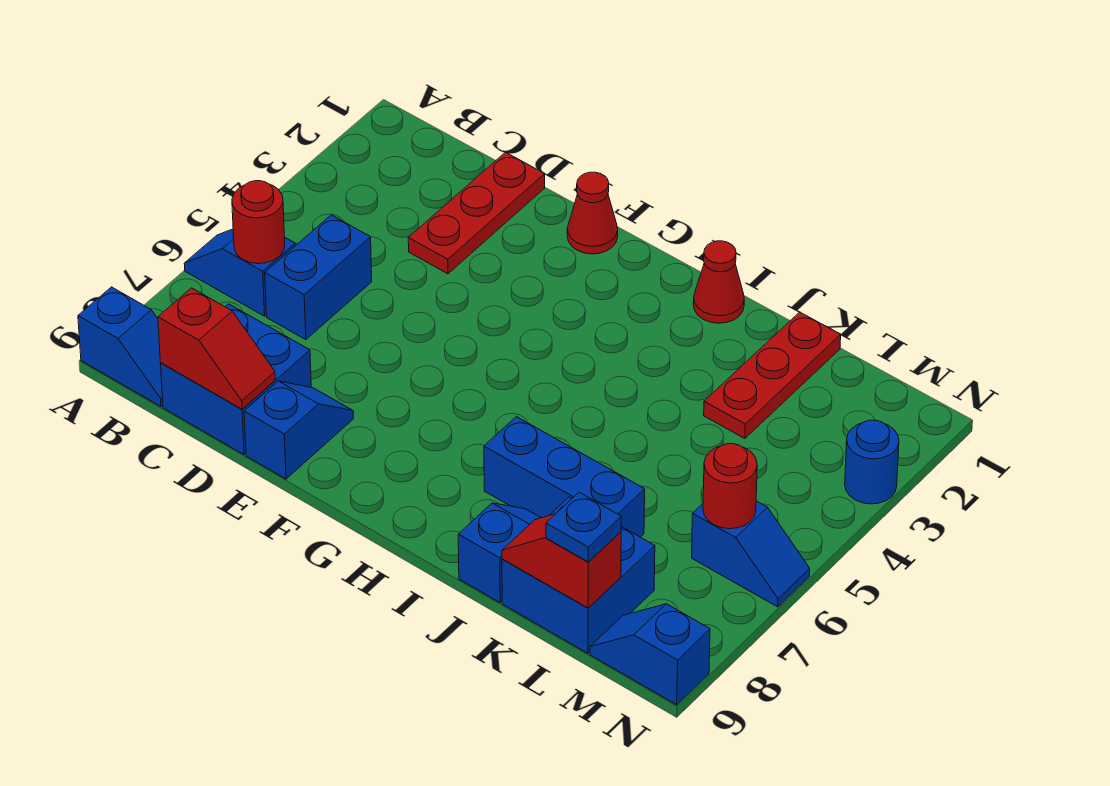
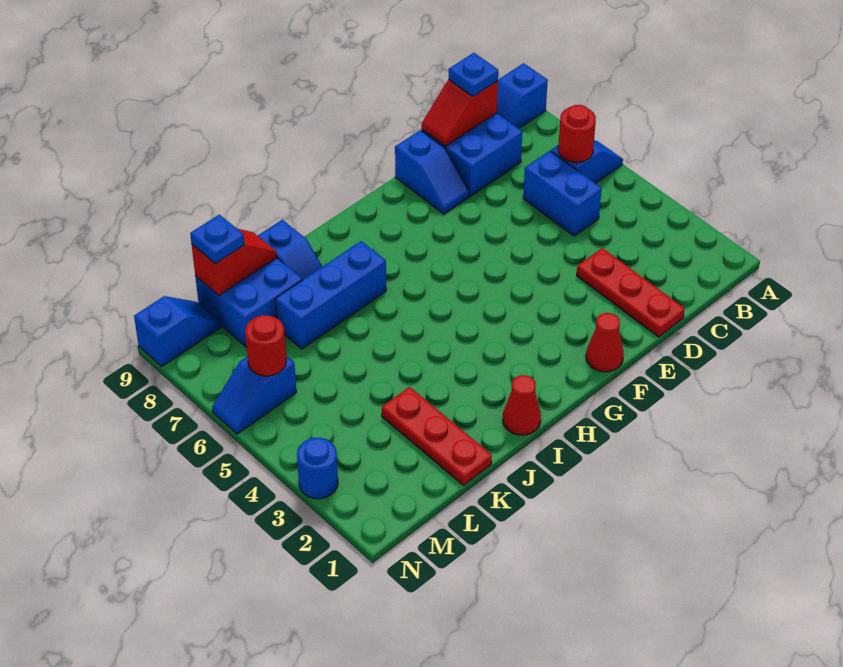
none -> blue plate C9 level 3

